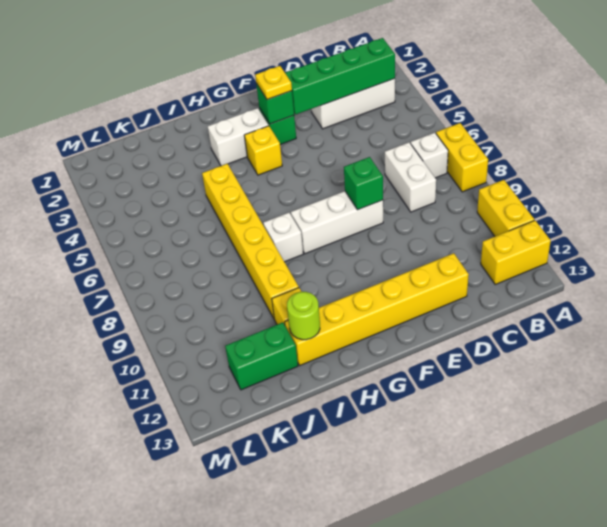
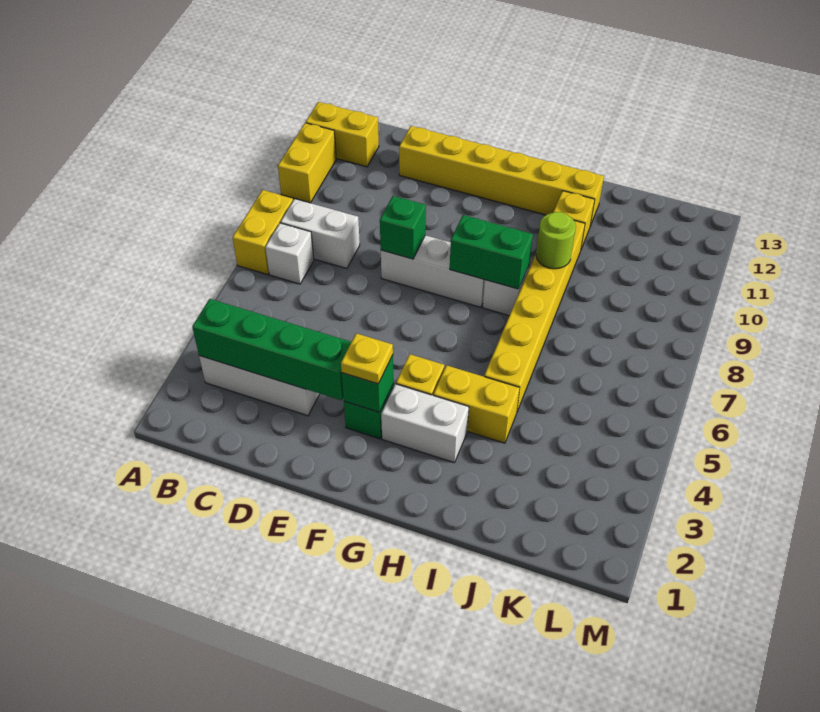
white brick C7:C8 level 1 -> white brick B8:C8 level 1
none -> yellow brick H4:I4 level 1
lime round brick I12 level 2 -> lime round brick I9 level 2
green brick J12:K12 level 1 -> green brick G8:H8 level 2

